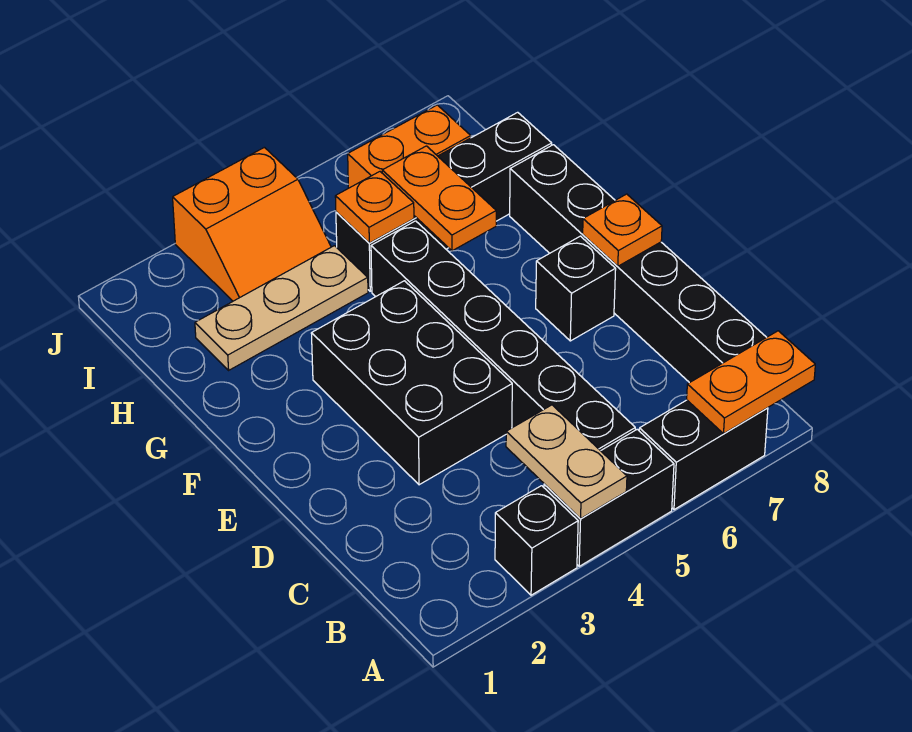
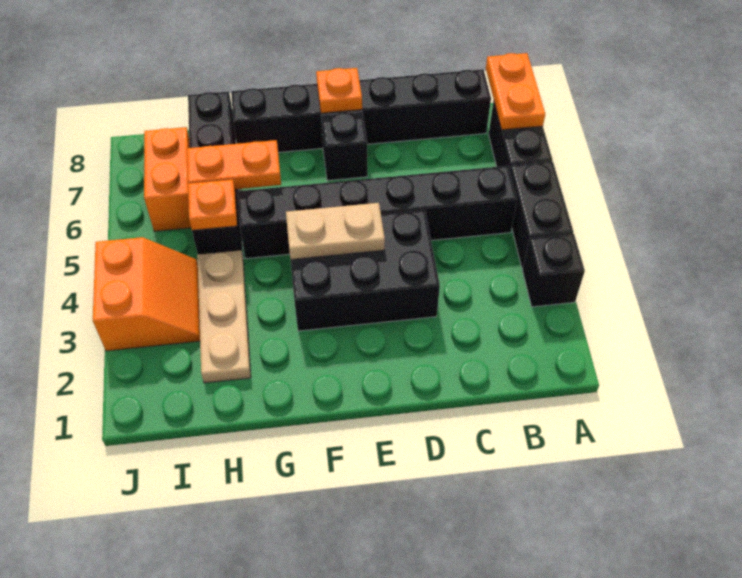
tan plate A4:B4 level 2 -> tan plate E4:F4 level 2

